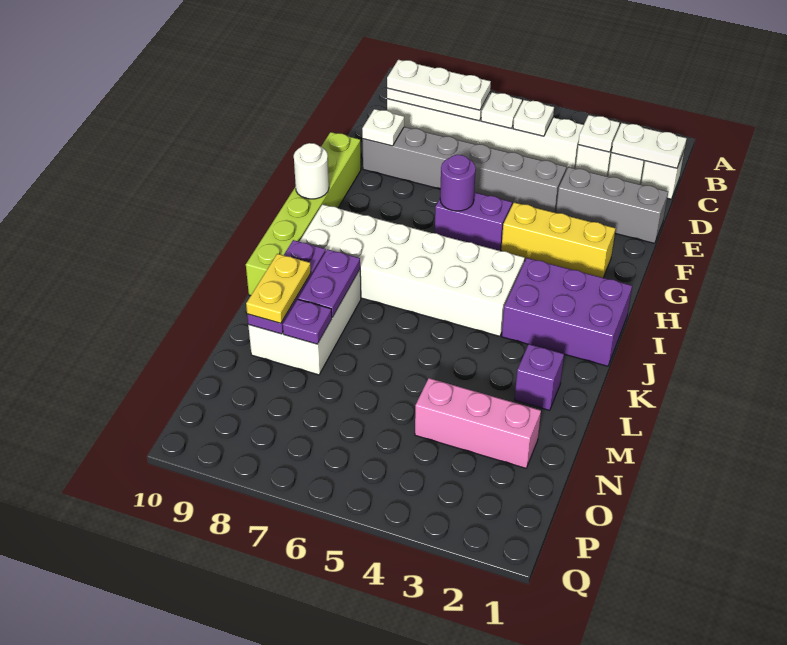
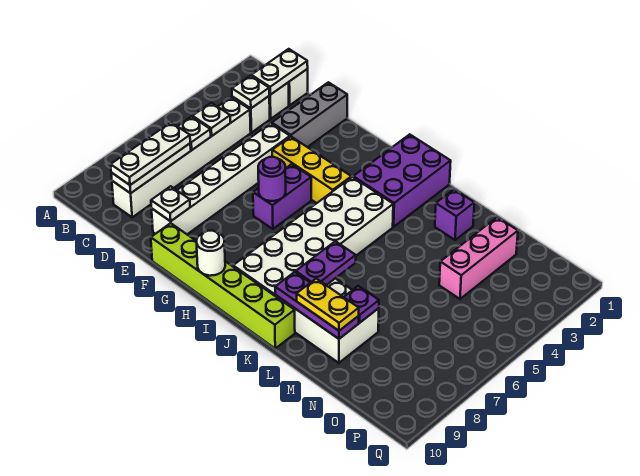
grey brick E4:E9 level 1 -> white brick E4:E9 level 1
yellow brick G2:G4 level 1 -> yellow brick F4:H4 level 1
purple plate K8:L8 level 2 -> purple plate K7:K8 level 2

